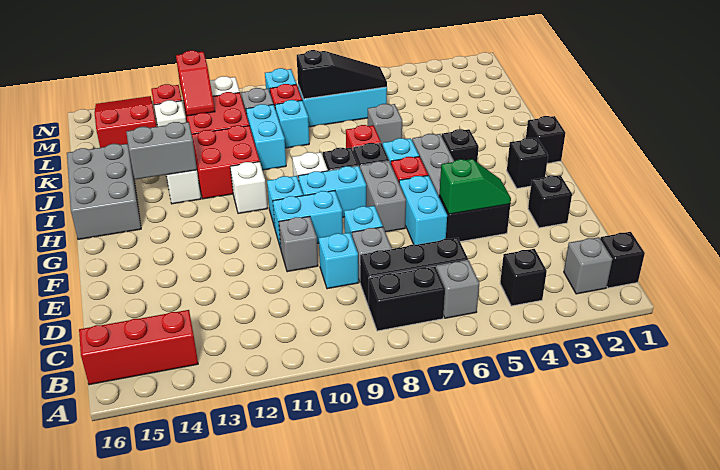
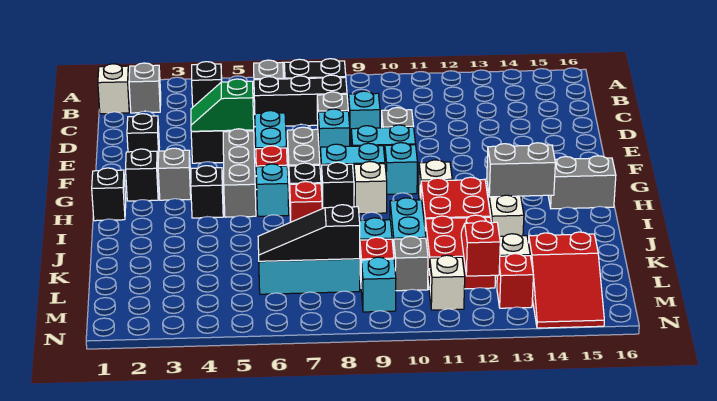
black brick B1 level 1 -> white brick B1 level 1
red brick B14:B16 level 1 -> none
grey brick H15:J16 level 1 -> grey brick H15:H16 level 1
grey brick J6 level 1 -> grey brick G3 level 1

